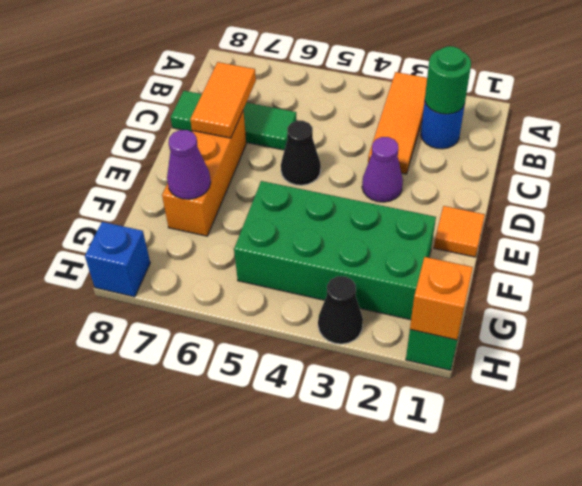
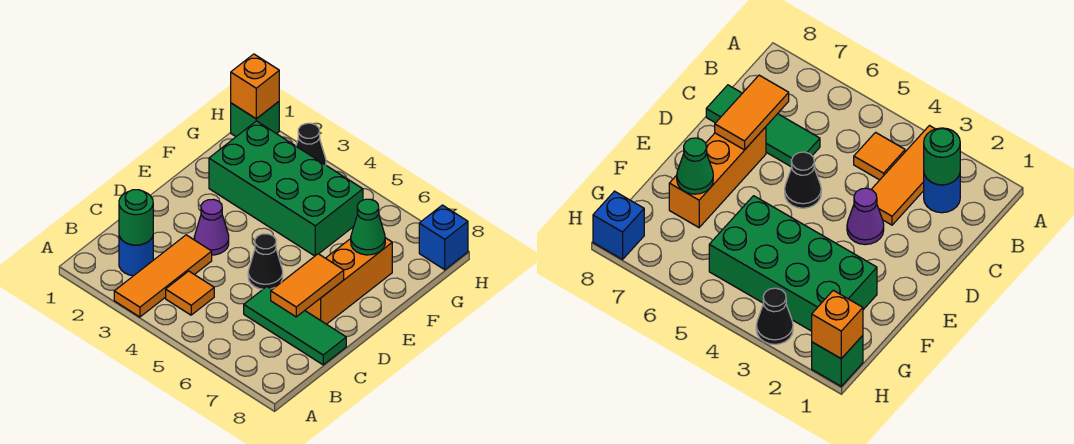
orange tile E1 level 1 -> orange tile B4 level 1
purple cone F7 level 2 -> green cone F7 level 2

